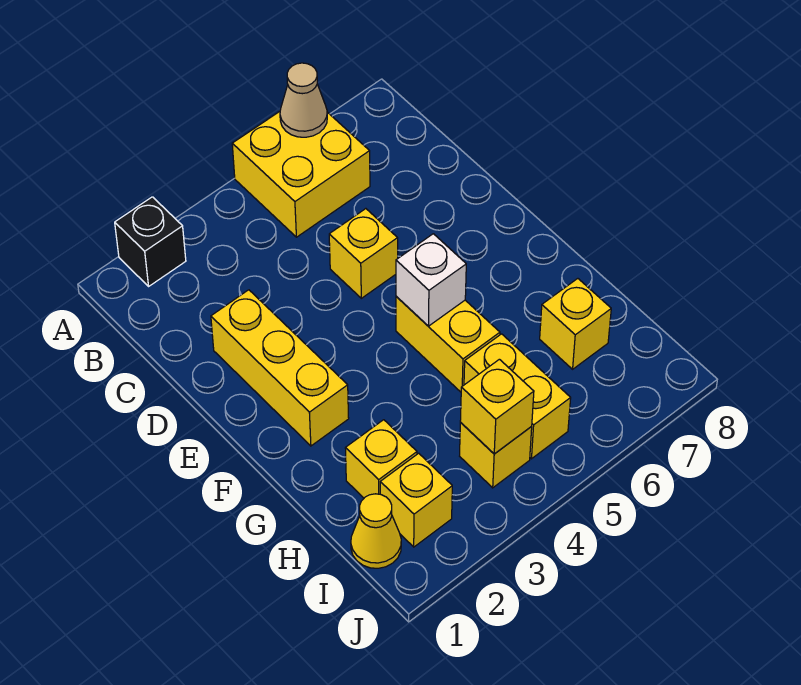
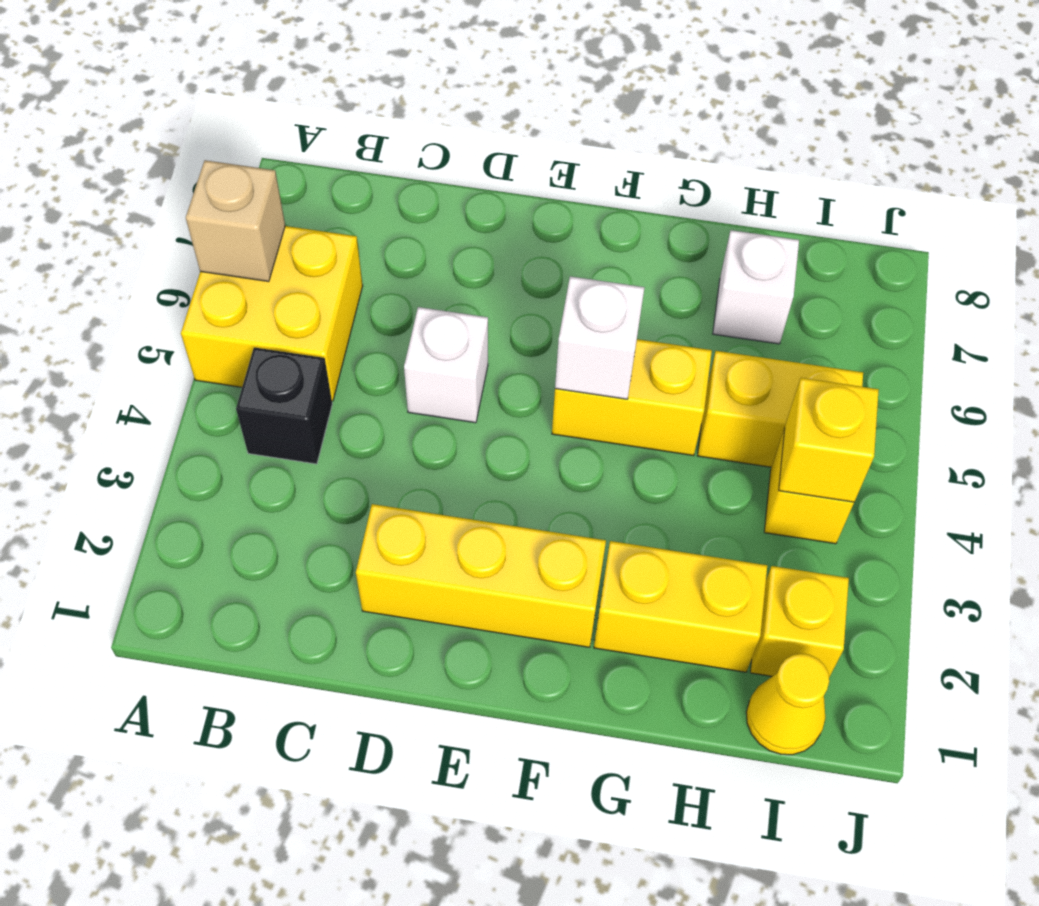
black brick A2 level 1 -> black brick B4 level 1
tan cone A6 level 2 -> tan brick A6 level 2
yellow brick D5 level 1 -> white brick D5 level 1
yellow brick H2 level 1 -> yellow brick G2:H2 level 1
yellow brick H7 level 1 -> white brick H7 level 1

